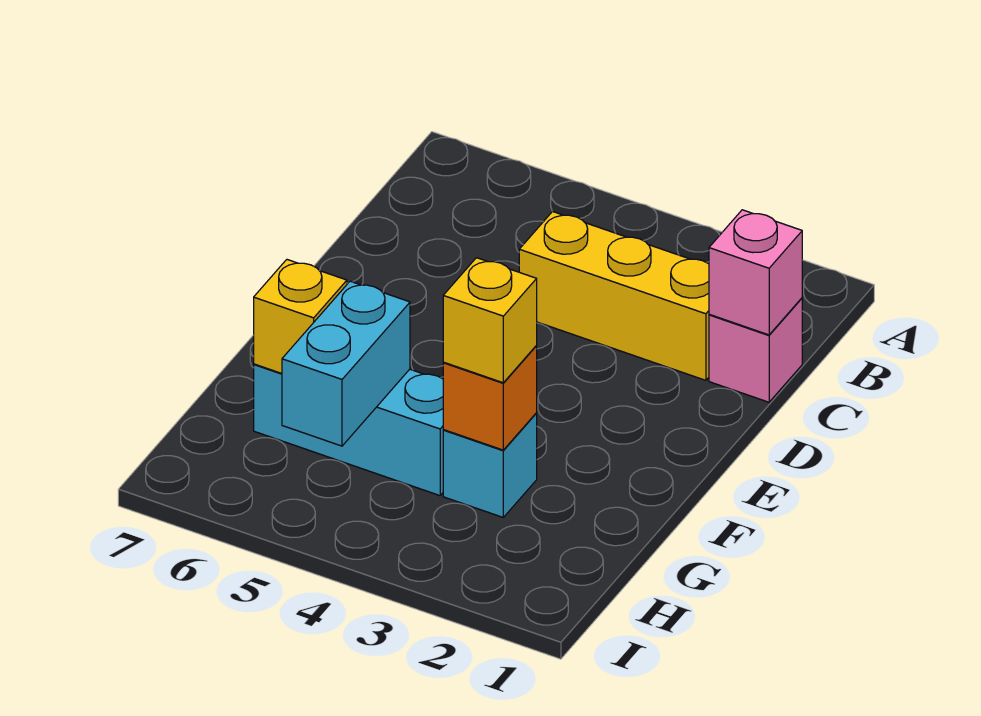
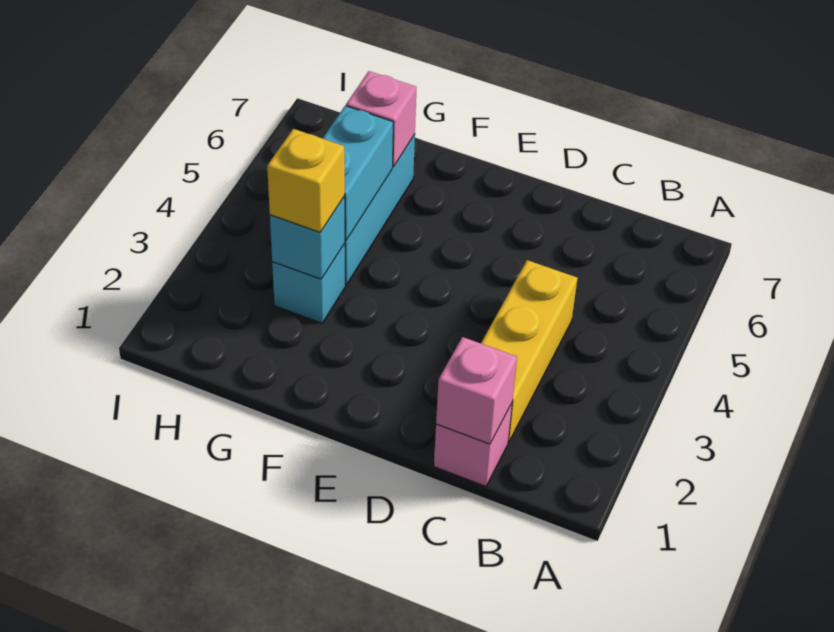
orange brick G3 level 2 -> cyan brick G3 level 2
cyan brick G5:H5 level 2 -> cyan brick G4:G5 level 2
yellow brick G6 level 2 -> pink brick G6 level 2

